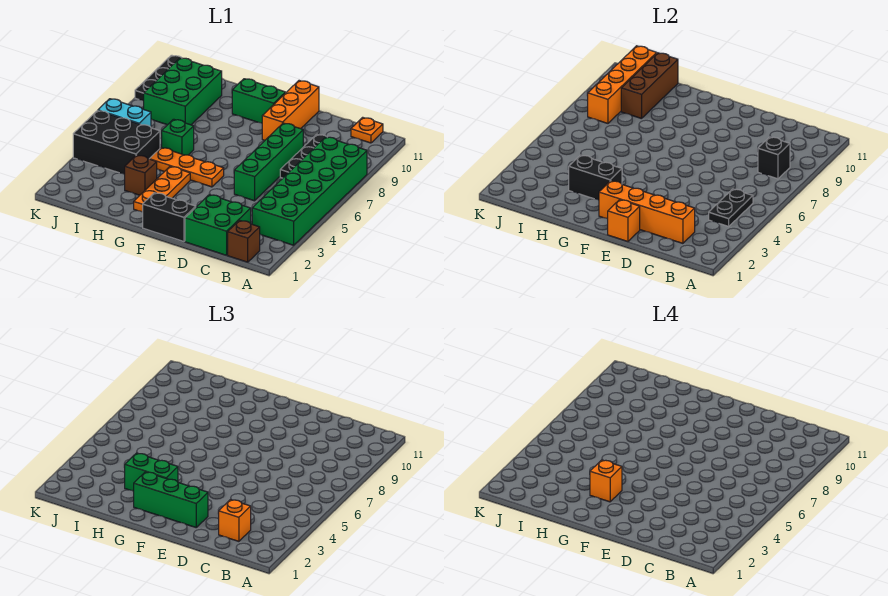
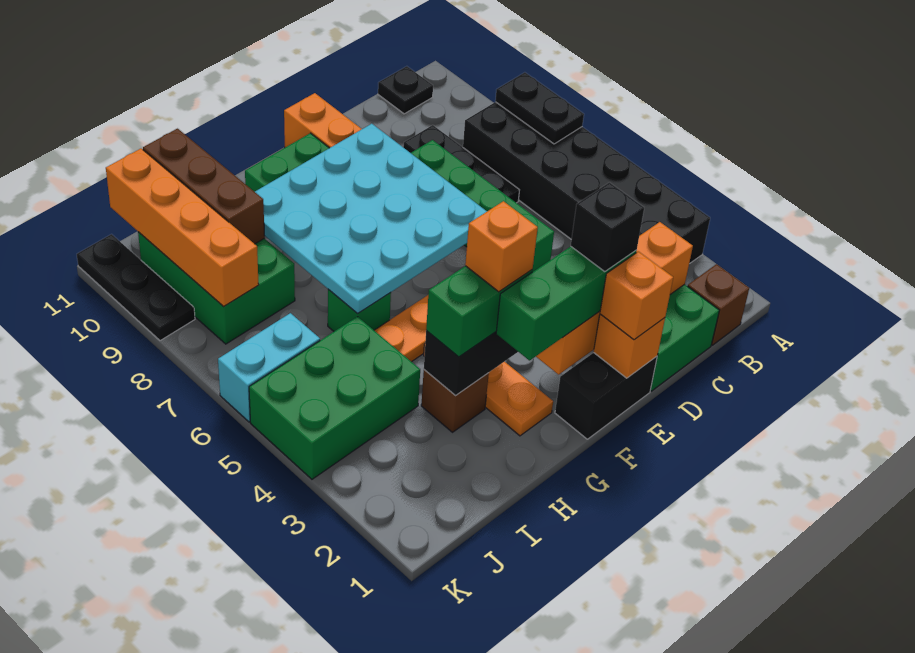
green brick A3:B8 level 1 -> black brick A3:B8 level 1
black plate B4:B5 level 2 -> black plate A7:A8 level 2
black brick B8 level 2 -> black brick E2 level 4
orange plate B11 level 1 -> black plate B11 level 1
orange brick C2 level 3 -> orange brick E1 level 3
none -> cyan plate E6:H9 level 2
black brick I4:K5 level 1 -> green brick I4:K5 level 1

